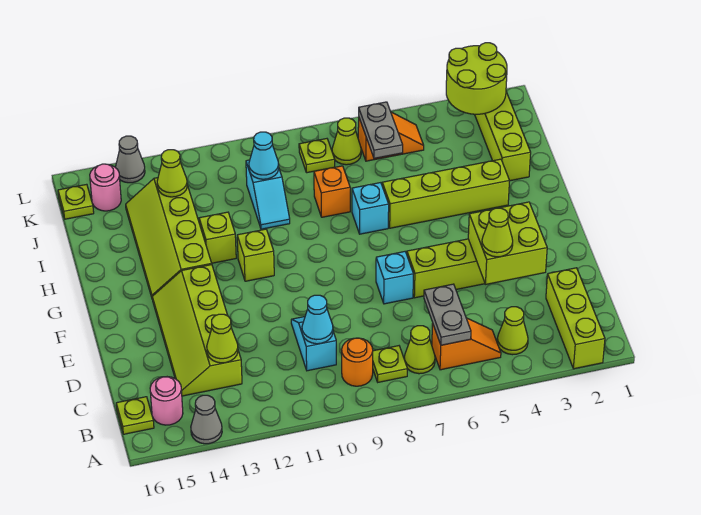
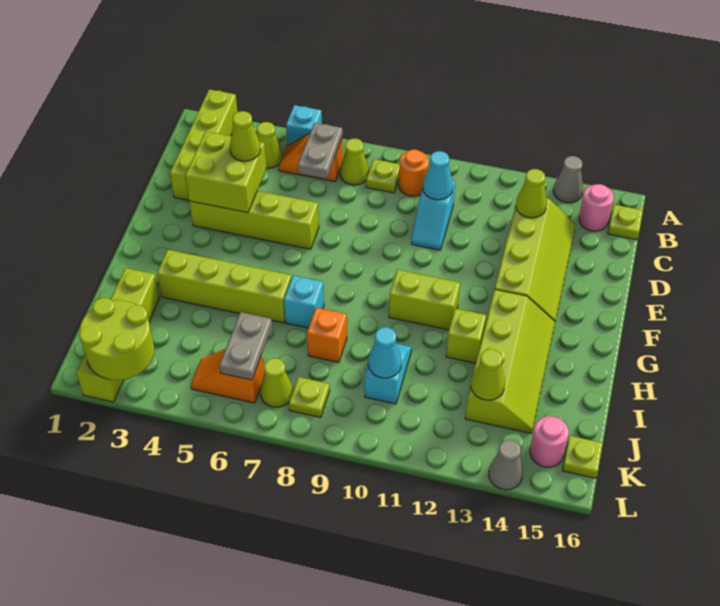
lime brick A2:C2 level 1 -> lime brick A2:D2 level 1
cyan brick E7 level 1 -> cyan brick A5 level 1
lime brick G11 level 1 -> lime brick G10:G11 level 1

